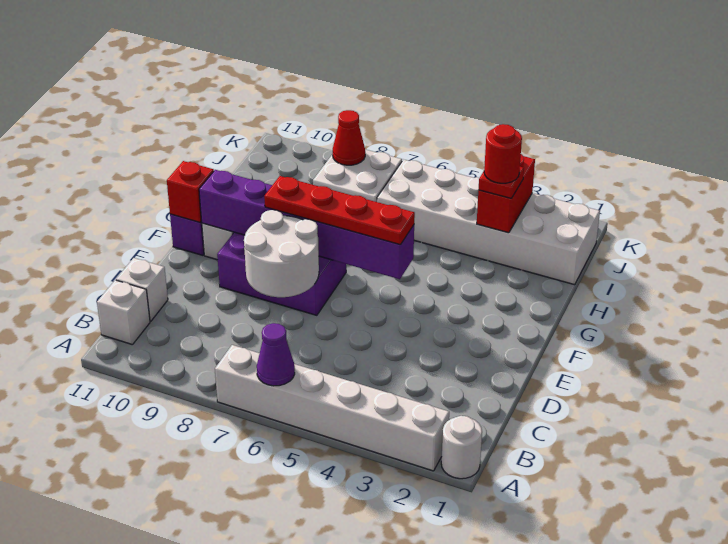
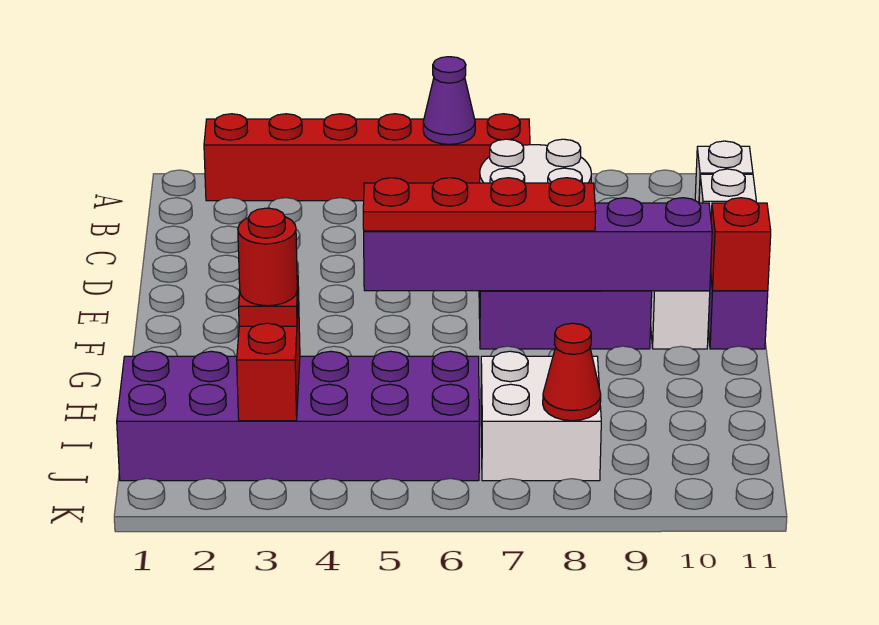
white round brick A1 level 1 -> none
white brick A2:A7 level 1 -> red brick A2:A7 level 1
white brick I1:J6 level 1 -> purple brick I1:J6 level 1

